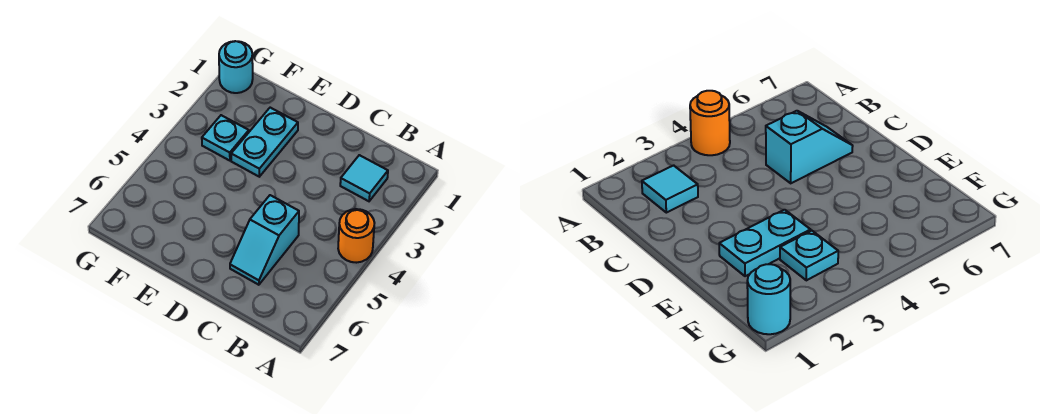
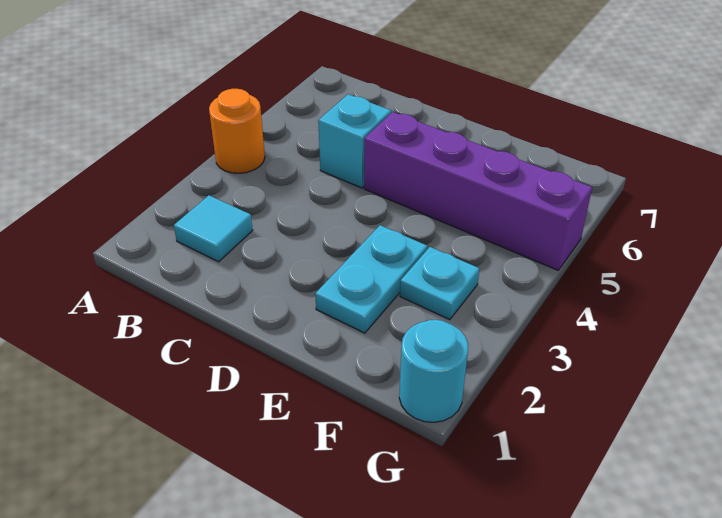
none -> purple brick D5:G5 level 1

